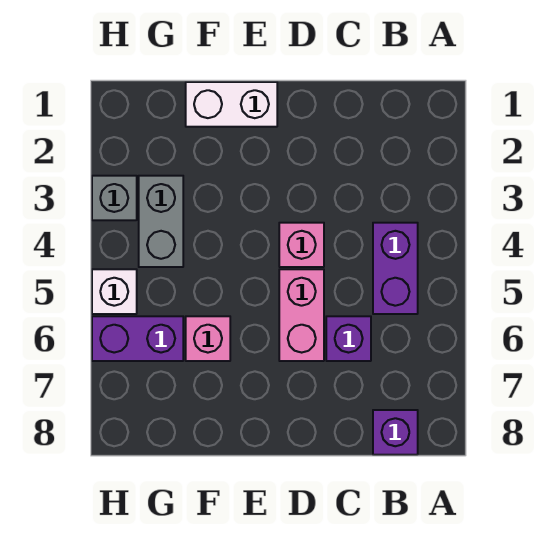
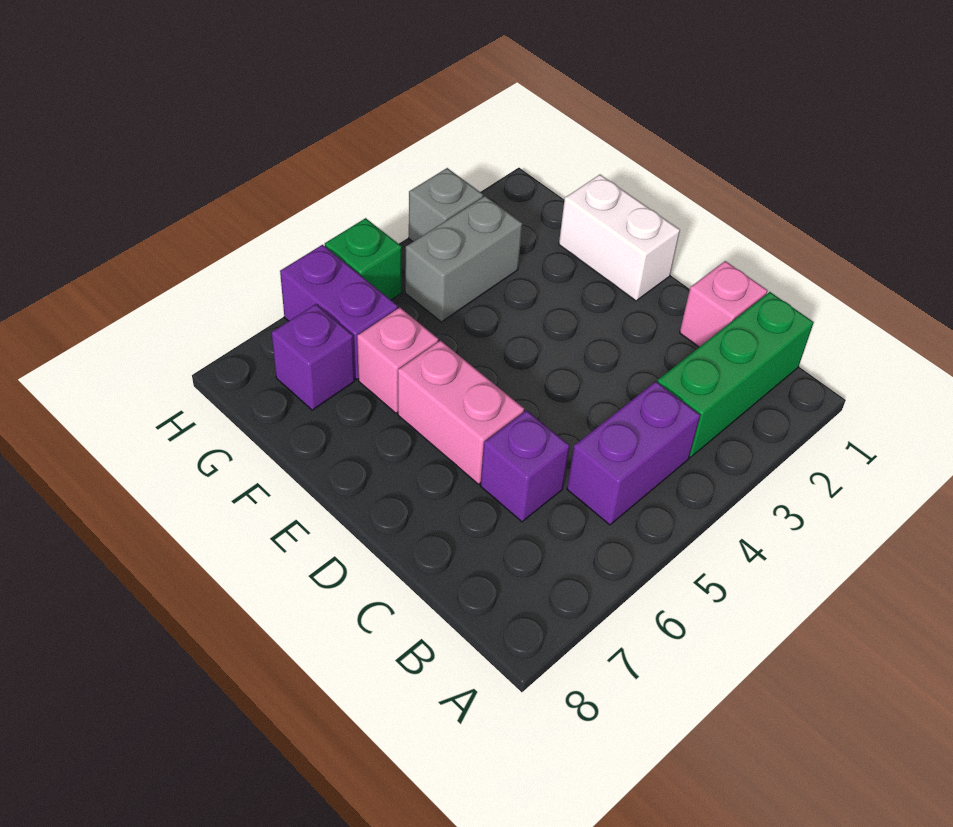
none -> green brick B1:B3 level 1
purple brick B8 level 1 -> purple brick G7 level 1
pink brick D4 level 1 -> pink brick C1 level 1
pink brick D5:D6 level 1 -> pink brick D6:E6 level 1
white brick H5 level 1 -> green brick H5 level 1

